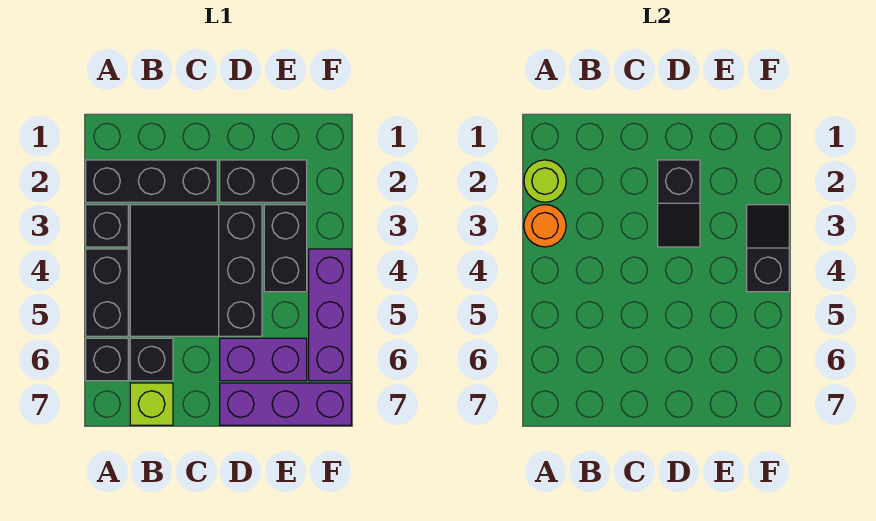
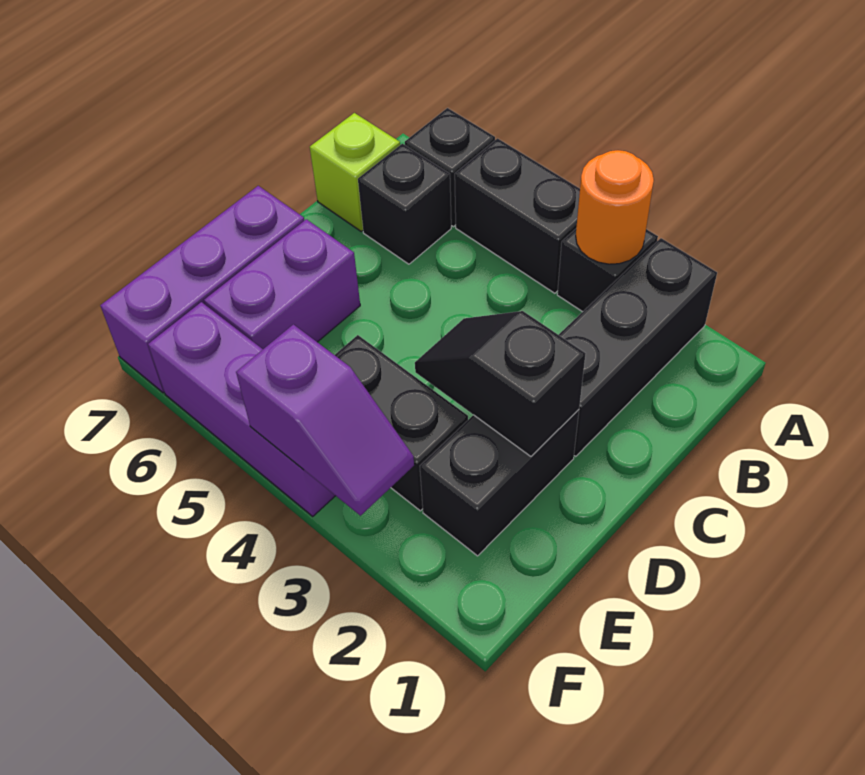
lime round brick A2 level 2 -> none
black slope B3:D5 level 1 top D -> none
black slope F3:F4 level 2 top 4 -> purple slope F3:F4 level 2 top 4

